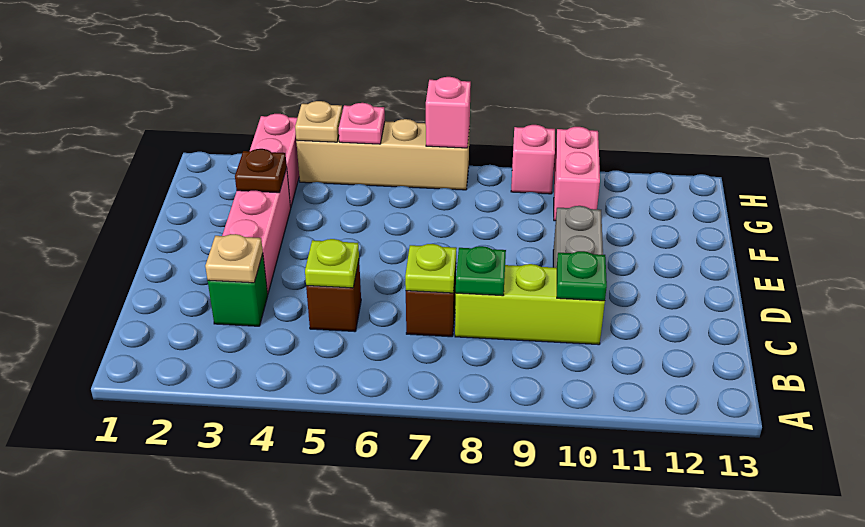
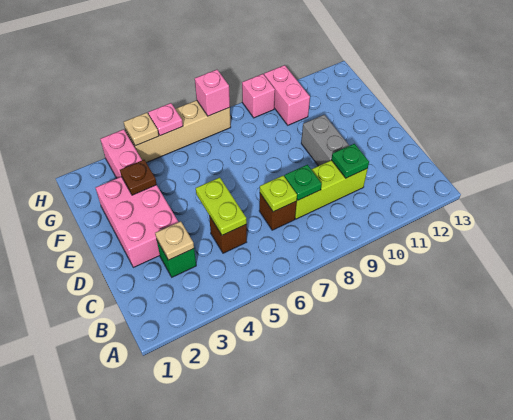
lime plate C5 level 2 -> lime plate C5:D5 level 2
pink brick D3:F3 level 1 -> pink brick D2:F3 level 1

